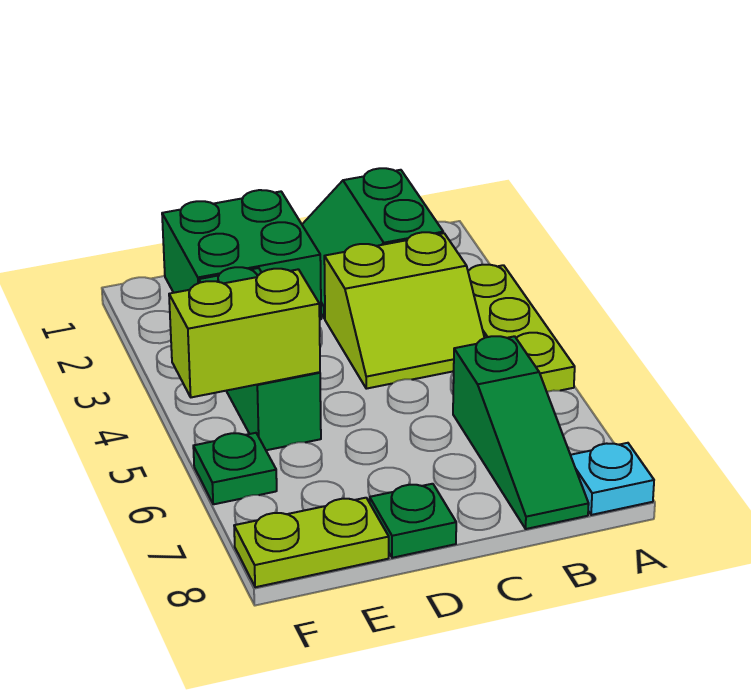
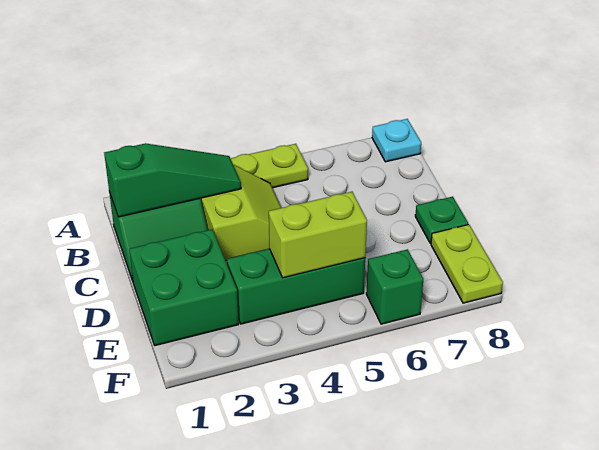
green slope B6:B8 level 1 top 6 -> green slope B1:B3 level 2 top 1
lime brick E5:F5 level 2 -> lime brick E4:E5 level 2
green plate F6 level 1 -> green brick F6 level 1

